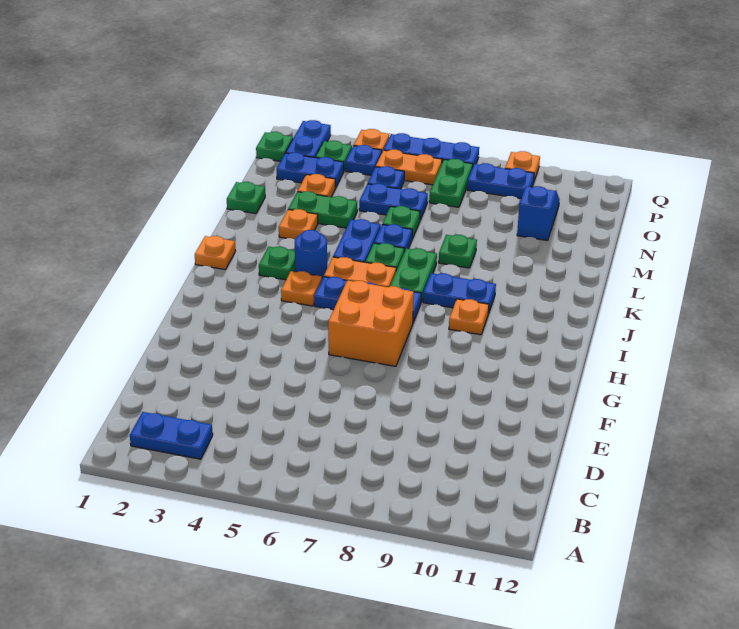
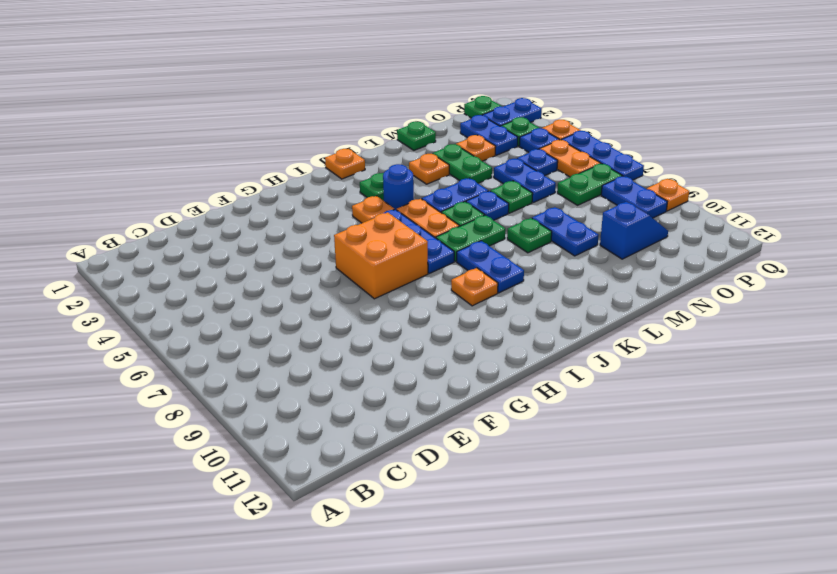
blue plate B2:B3 level 1 -> blue plate M8:M9 level 1

